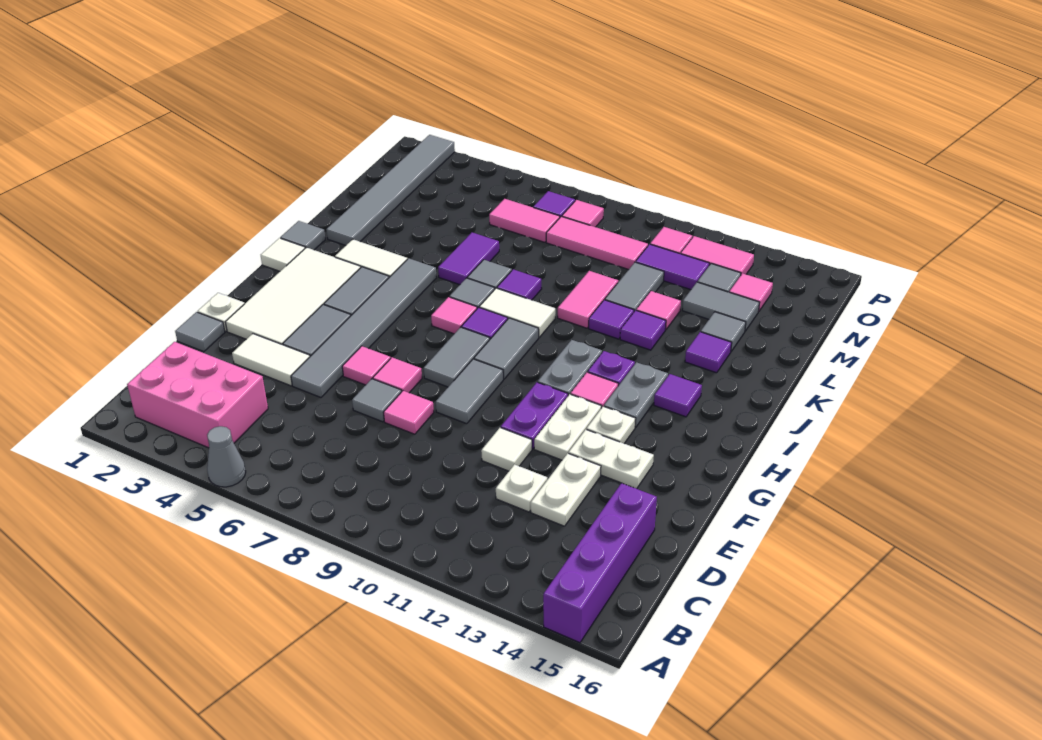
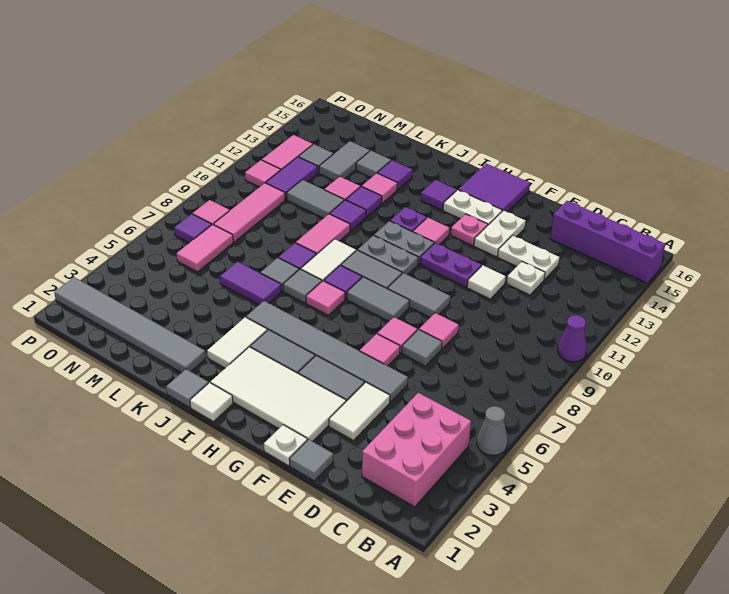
none -> purple cone A10 level 1
white plate F12:G12 level 1 -> white plate G14:H14 level 1
white plate G13 level 1 -> pink plate G13 level 1
none -> purple tile G15:H16 level 1
grey plate H13:I13 level 1 -> grey plate H10:I10 level 1
pink tile K10:L10 level 1 -> pink tile K9:K10 level 1
pink tile N14 level 1 -> pink tile K13 level 1

